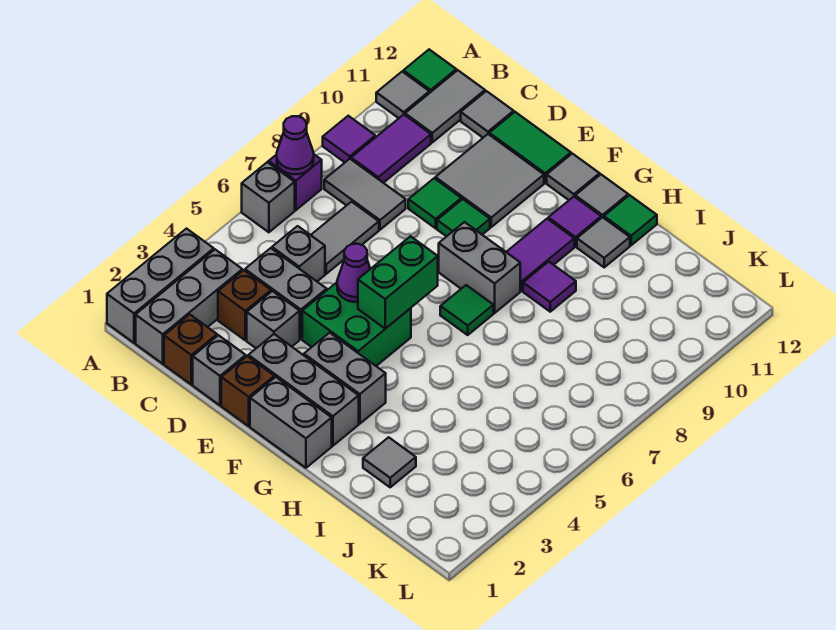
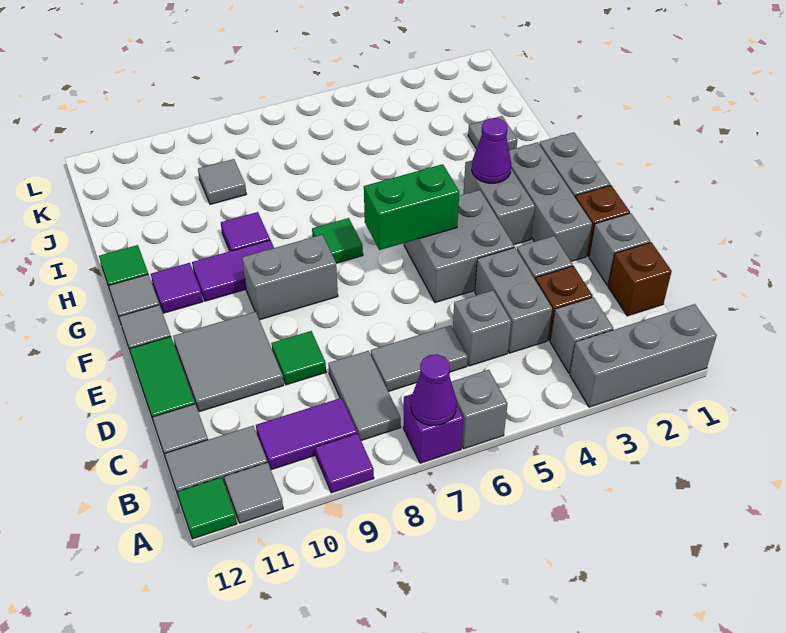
grey brick B1:B3 level 1 -> grey brick B3 level 1
green brick E4:F5 level 1 -> grey brick E4:F5 level 1
purple cone E5 level 2 -> purple cone G3 level 2
green tile E9 level 1 -> none
grey brick F8:G8 level 1 -> grey brick F8:F9 level 1
grey tile H11 level 1 -> grey tile J9 level 1

